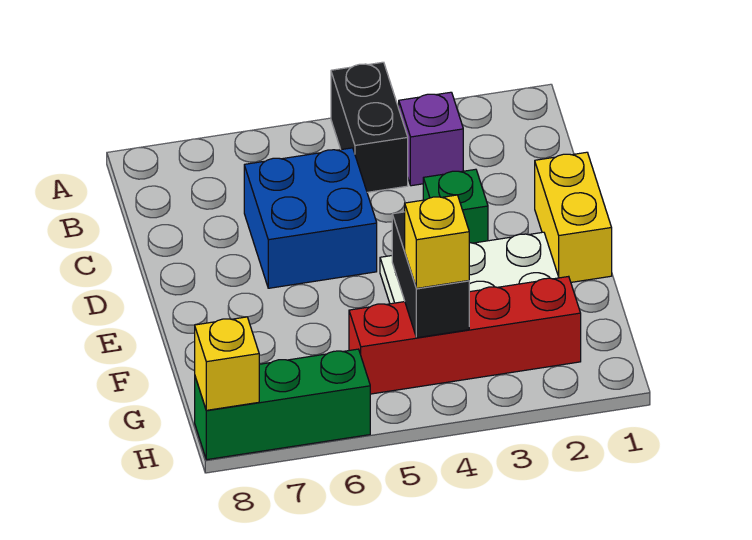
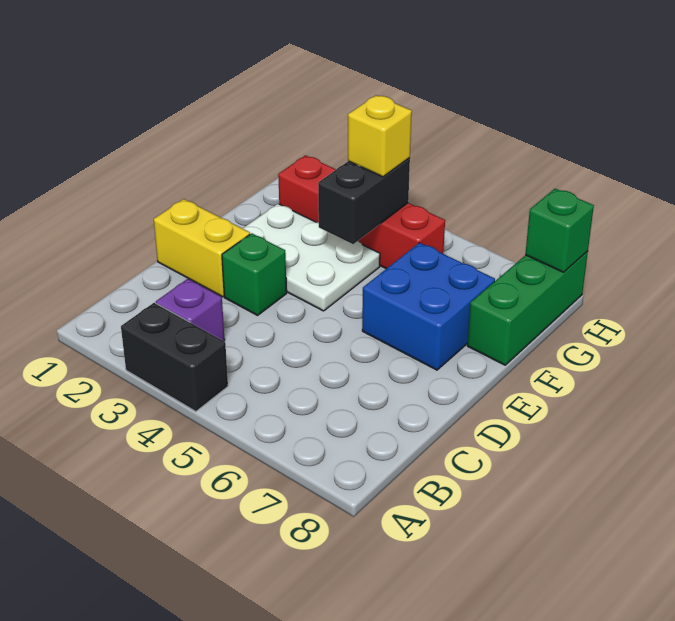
black brick A4:B4 level 1 -> black brick A3:A4 level 1
blue brick C5:D6 level 1 -> blue brick E6:F7 level 1
yellow brick D1:E1 level 1 -> yellow brick D1:D2 level 1
green brick H6:H8 level 1 -> green brick F8:H8 level 1
yellow brick H8 level 2 -> green brick H8 level 2

